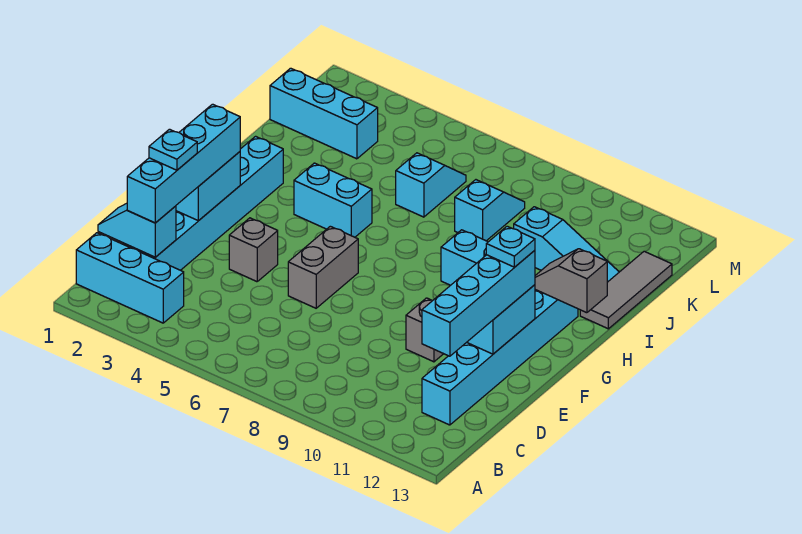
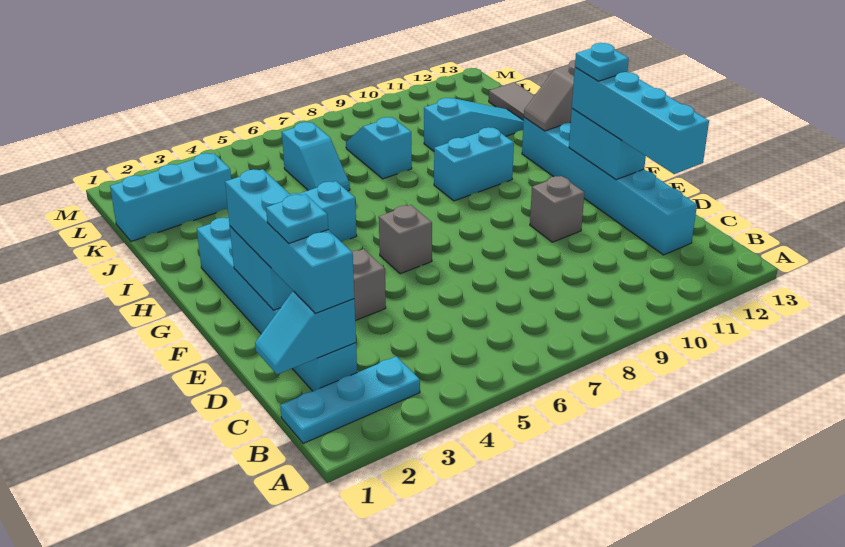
cyan brick B1:B3 level 1 -> cyan plate B1:B3 level 1
grey brick E6:F6 level 1 -> grey brick F6 level 1
cyan slope J6:K6 level 1 top J -> cyan slope J6:K6 level 1 top K

